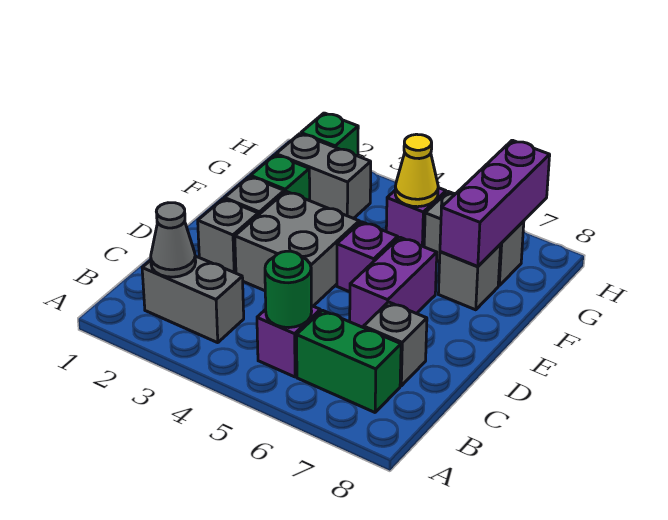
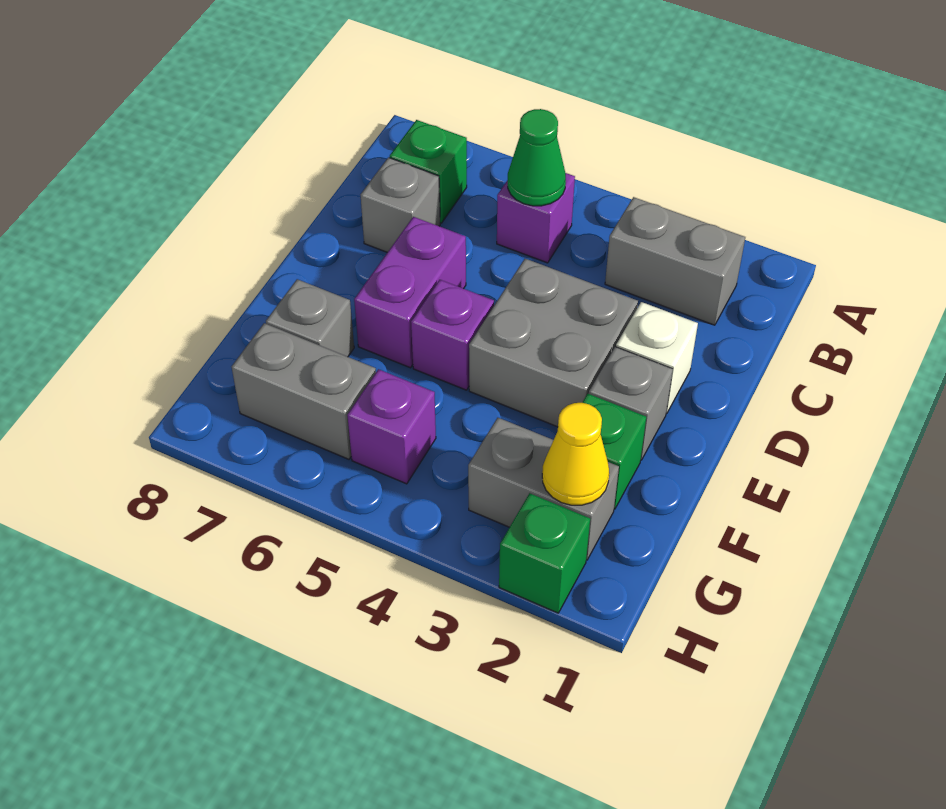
grey cone B2 level 2 -> none
green round brick B5 level 2 -> green cone B5 level 2
green brick B6:B7 level 1 -> green brick B7 level 1
grey brick D2 level 1 -> white brick D2 level 1
purple brick F7:H7 level 2 -> none
yellow cone G5 level 2 -> yellow cone G2 level 2

